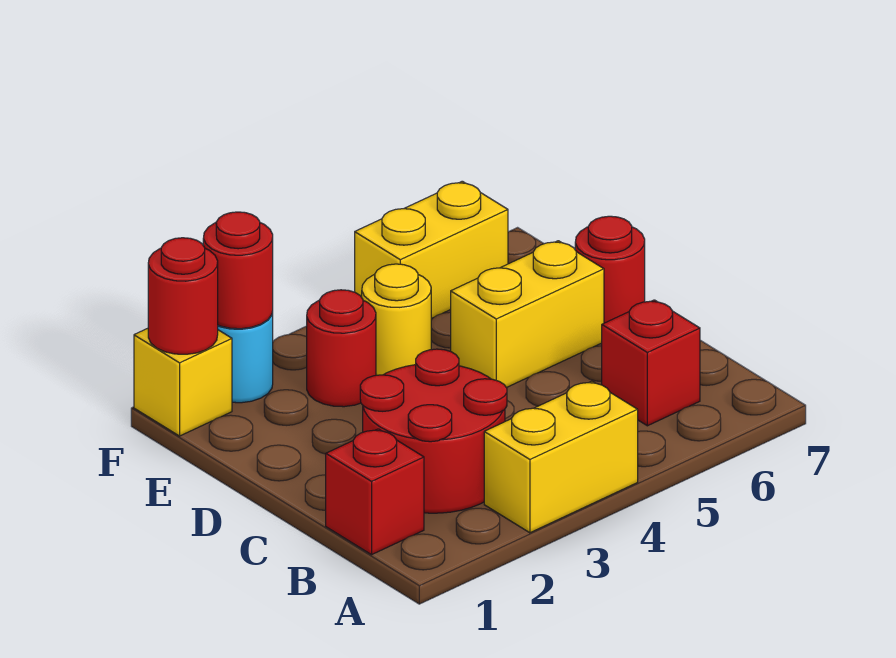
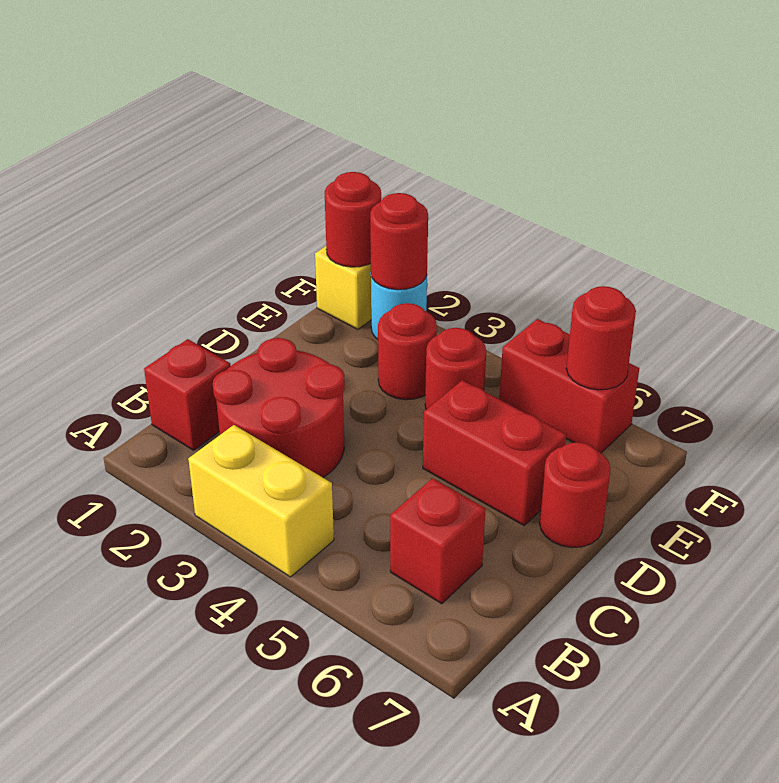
yellow brick D5:D6 level 1 -> red brick D5:D6 level 1
yellow round brick E4 level 1 -> red round brick E4 level 1
yellow brick F5:F6 level 1 -> red brick F5:F6 level 1
none -> red round brick F6 level 2

